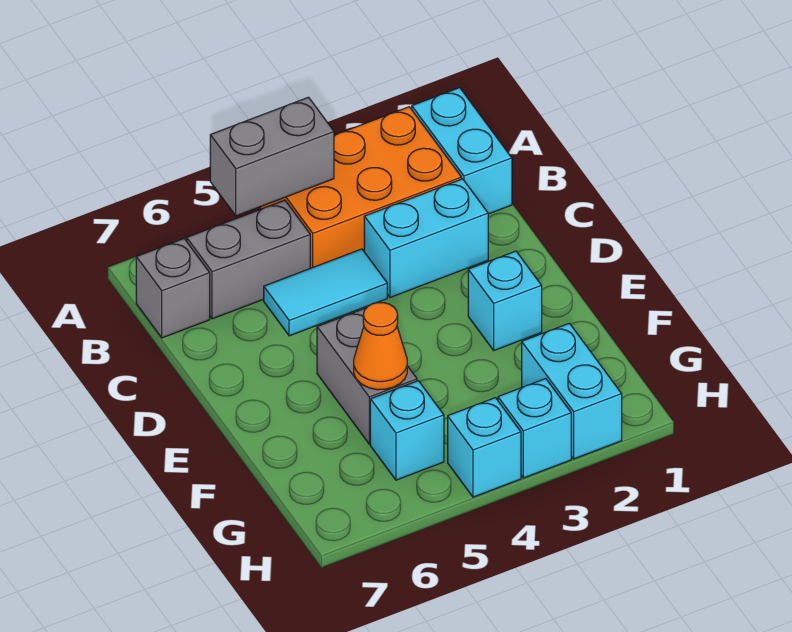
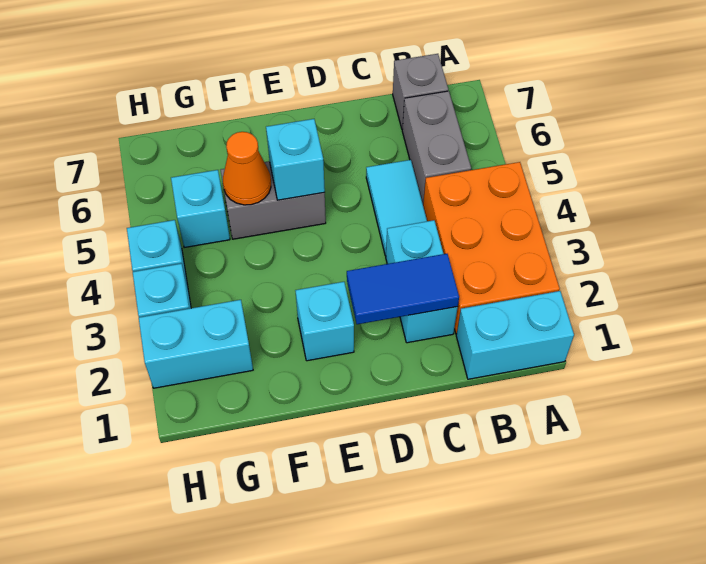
grey brick A4:A5 level 2 -> none
none -> blue tile C2:D2 level 2
none -> cyan brick E5 level 2

